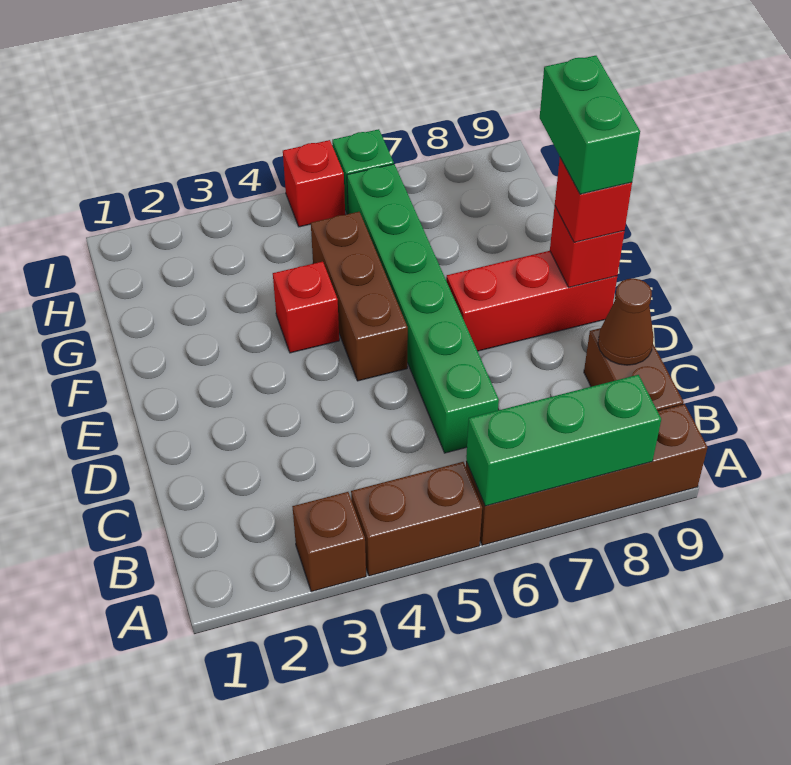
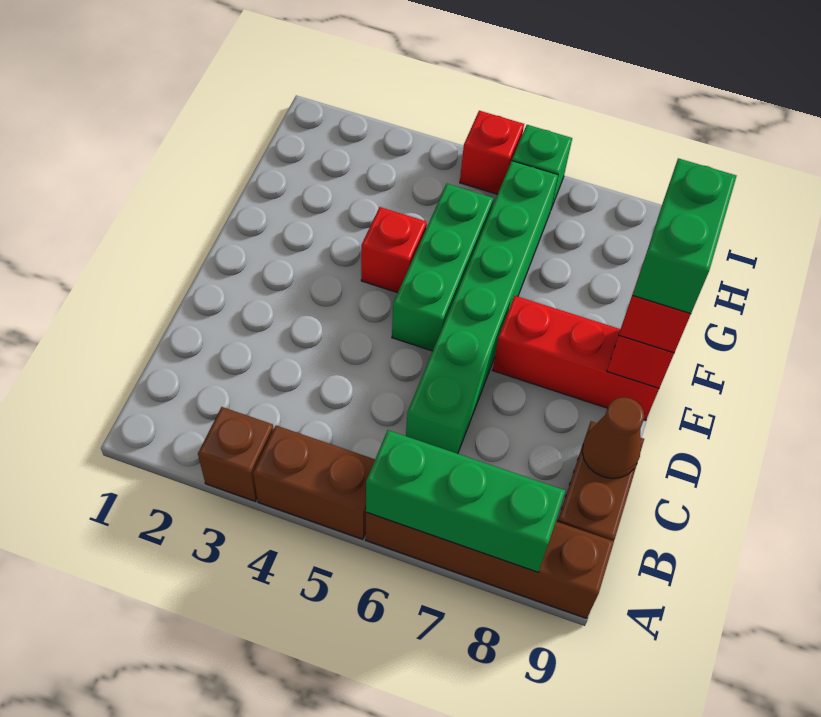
brown brick E5:G5 level 1 -> green brick E5:G5 level 1

